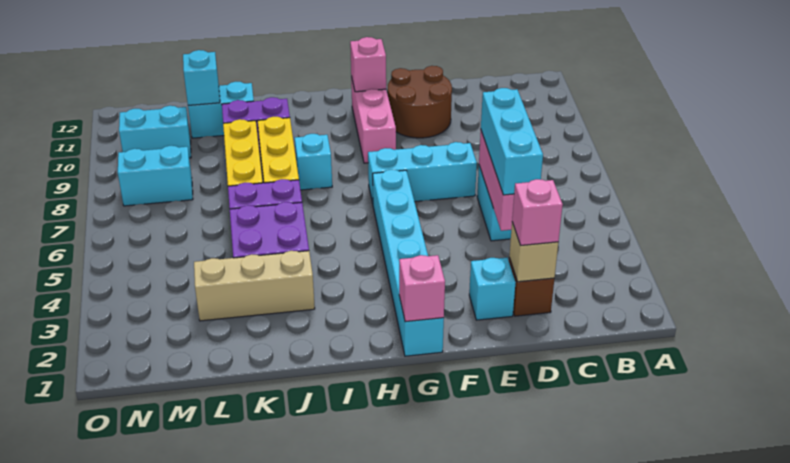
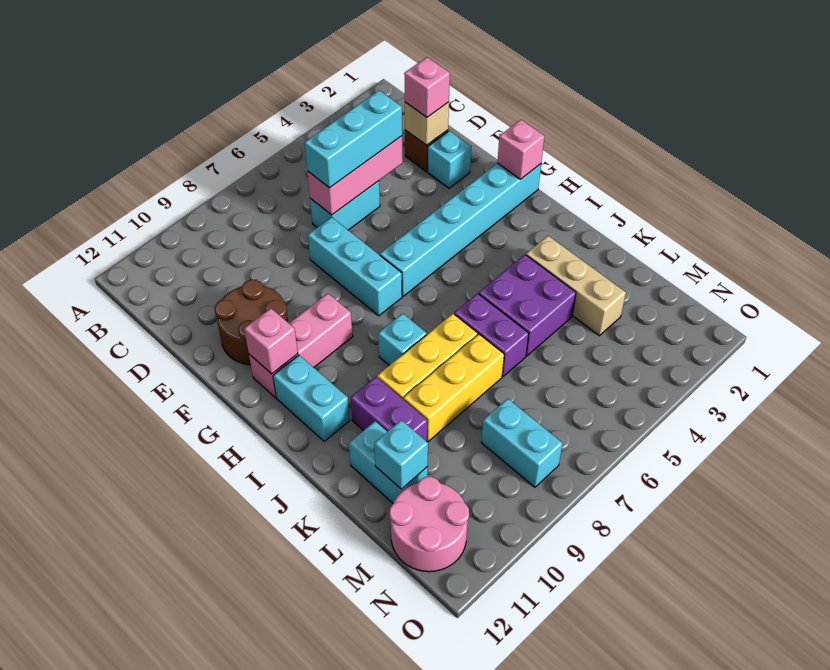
cyan brick M10:N10 level 1 -> cyan brick H11:I11 level 1
none -> pink round brick M11:N12 level 1

